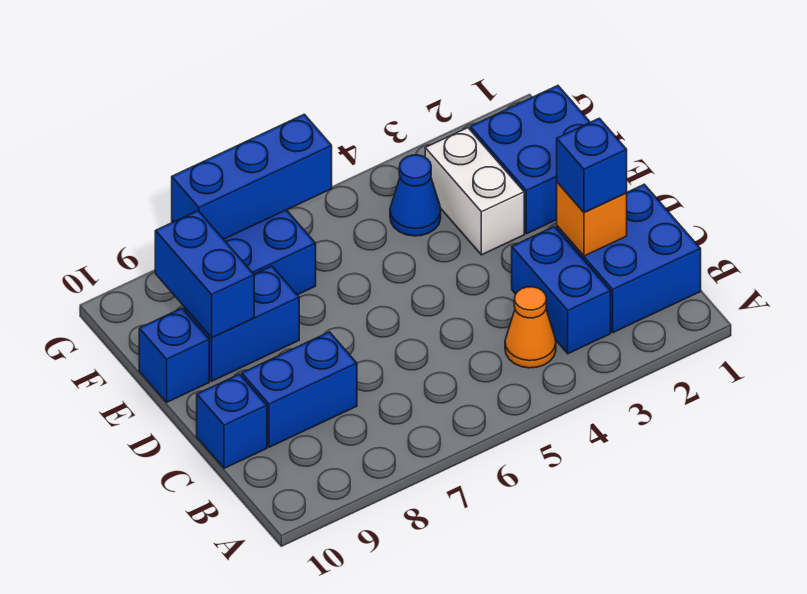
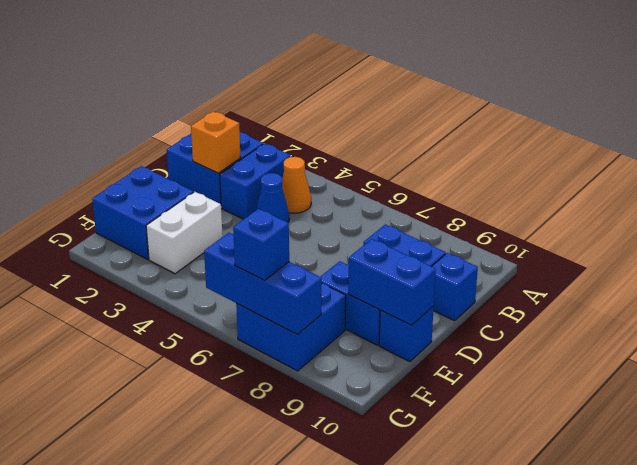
blue brick C2 level 3 -> blue brick G7 level 3
blue brick E9:F9 level 2 -> blue brick E9:E10 level 2
blue cone F4 level 1 -> blue cone C4 level 1

